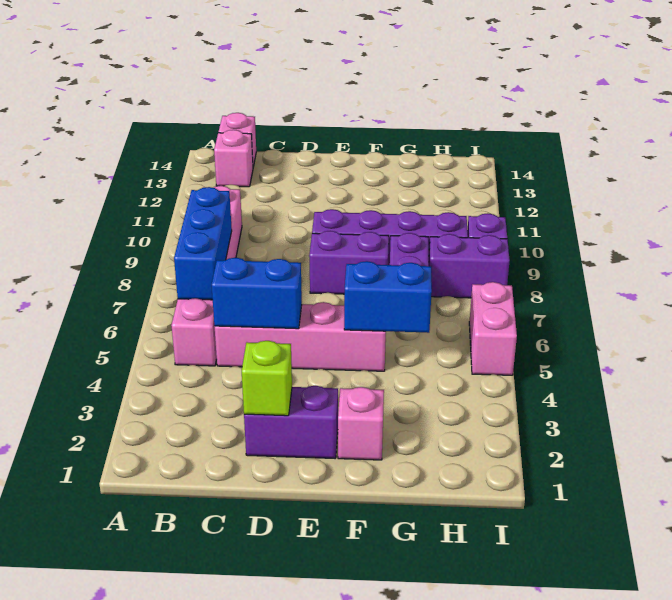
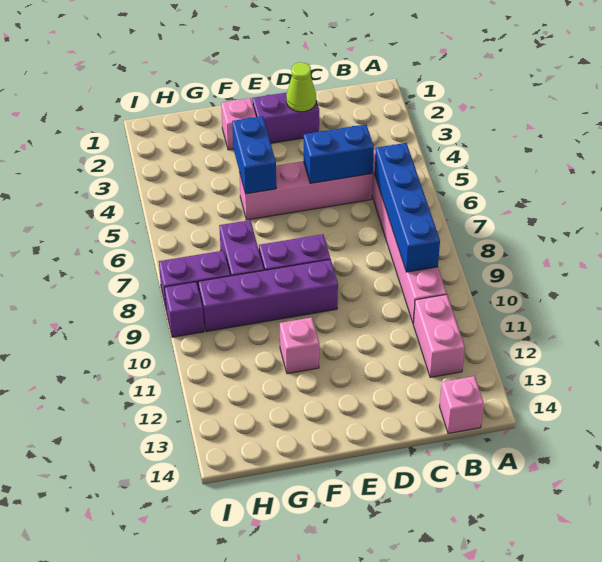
blue brick B6:B8 level 2 -> blue brick B6:B9 level 2
pink brick B13 level 1 -> pink brick F11 level 1
lime brick D2 level 2 -> lime cone D2 level 2
blue brick F5:G5 level 2 -> blue brick F4:F5 level 2
pink brick I5:I6 level 1 -> pink brick B11:B12 level 1

